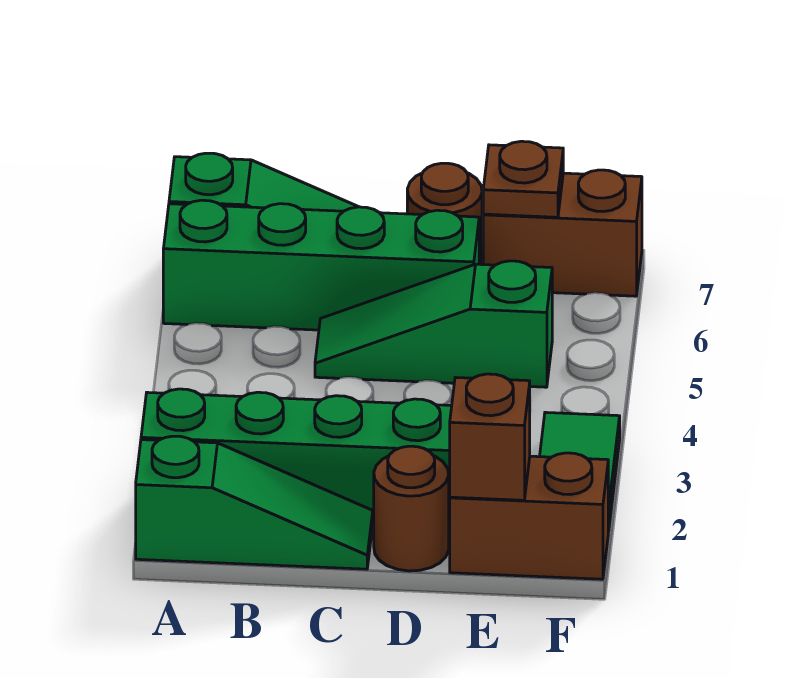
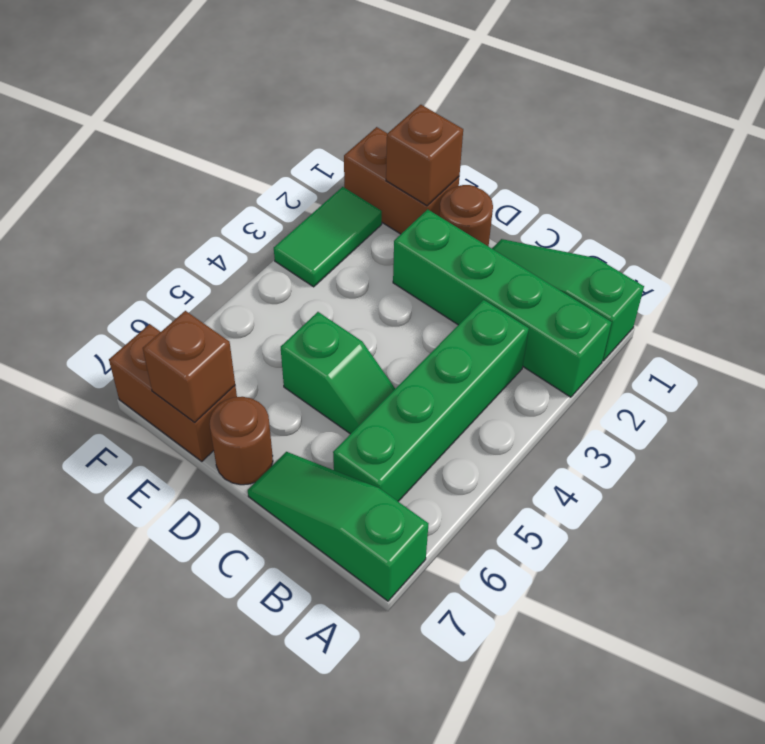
green brick A6:D6 level 1 -> green brick B3:B6 level 1
green slope C5:E5 level 1 top E -> green slope C5:D5 level 1 top D
brown plate E7 level 2 -> brown brick E7 level 2

